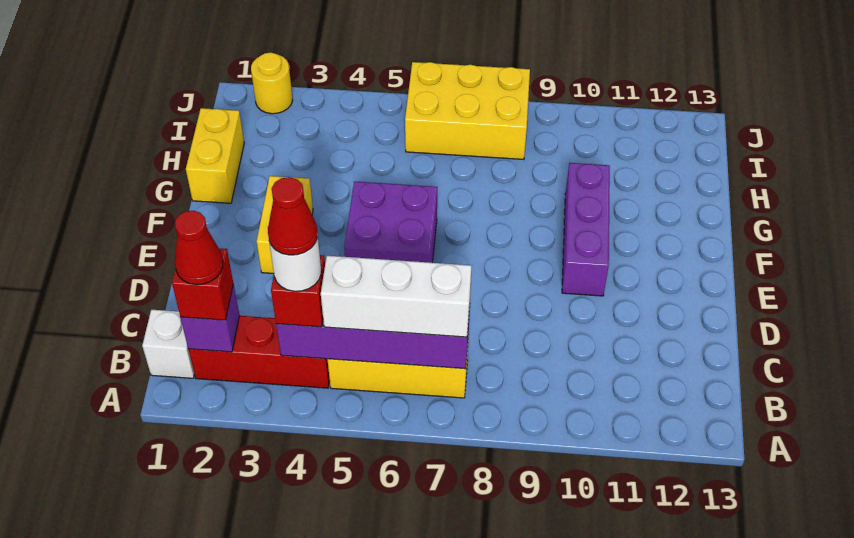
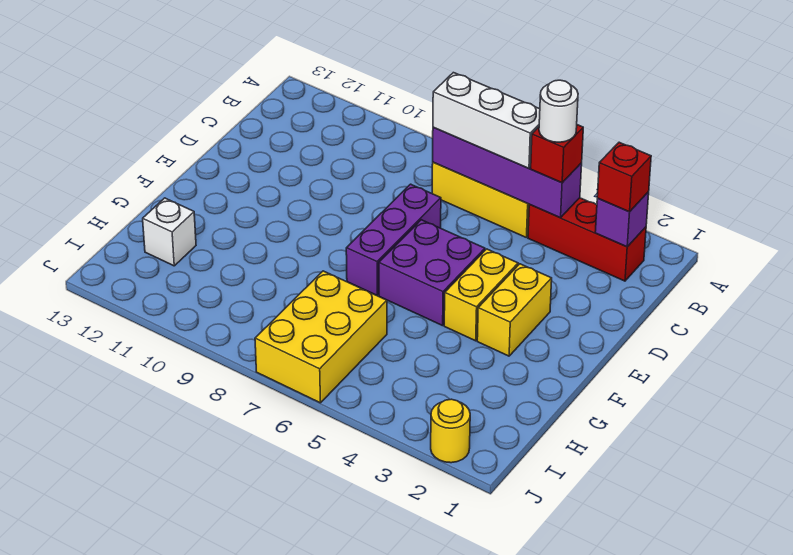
white brick B1 level 1 -> white brick H12 level 1
red cone B2 level 4 -> none
red cone B4 level 5 -> none
purple brick E10:G10 level 1 -> purple brick D7:F7 level 1
yellow brick G1:H1 level 1 -> yellow brick E4:F4 level 1
yellow brick I6:J8 level 1 -> yellow brick H6:J7 level 1

